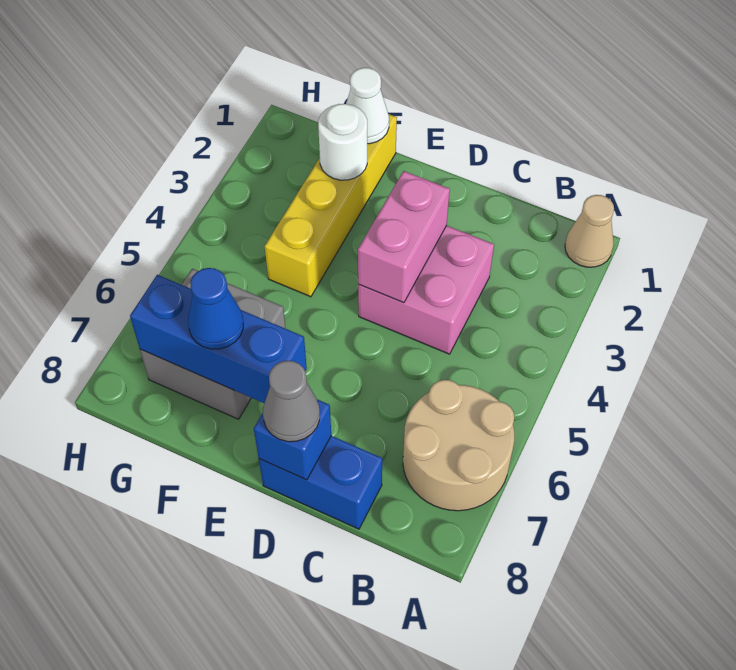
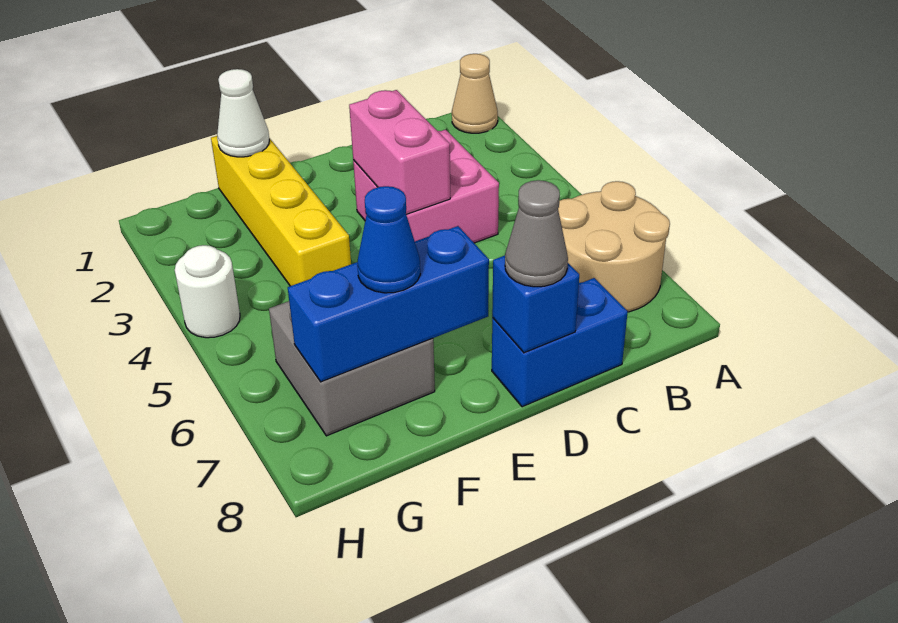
white round brick F2 level 2 -> white round brick H4 level 1

